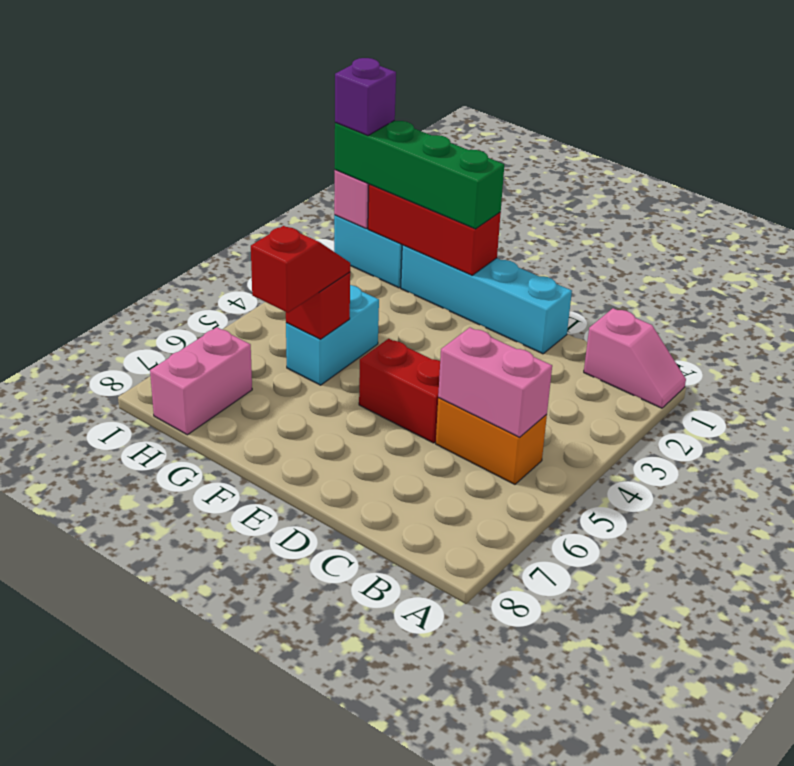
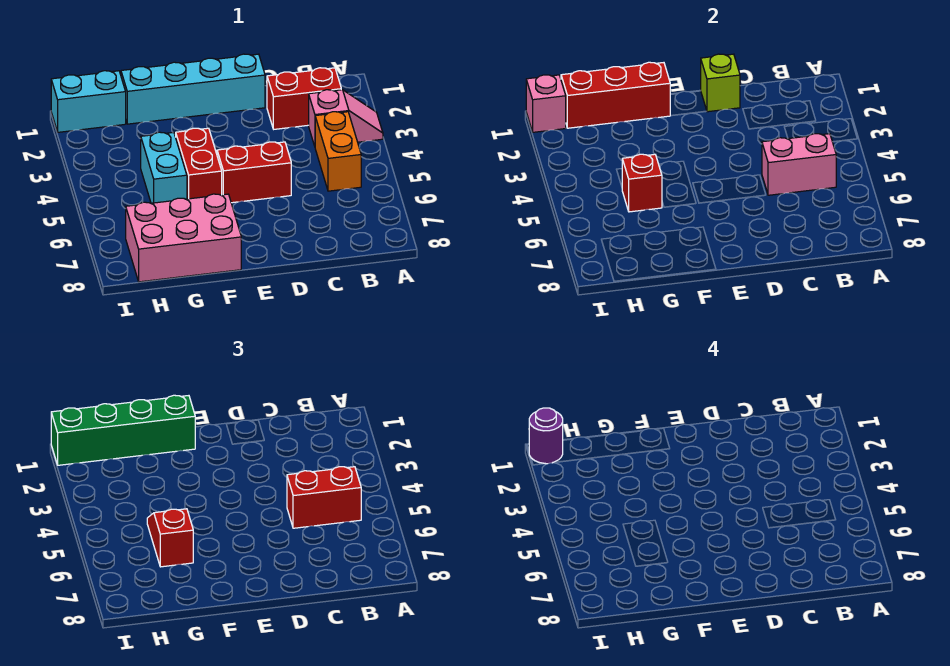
pink slope A1:B1 level 1 top B -> pink slope A3:B3 level 1 top B
none -> red brick B2:C2 level 1
orange brick B5:C5 level 1 -> orange brick B4:B5 level 1
none -> red brick B5:C5 level 3
none -> lime brick D1 level 2
none -> red brick F4:F5 level 1
pink brick H7:H8 level 1 -> pink brick F7:H8 level 1
purple brick I1 level 4 -> purple round brick I1 level 4

